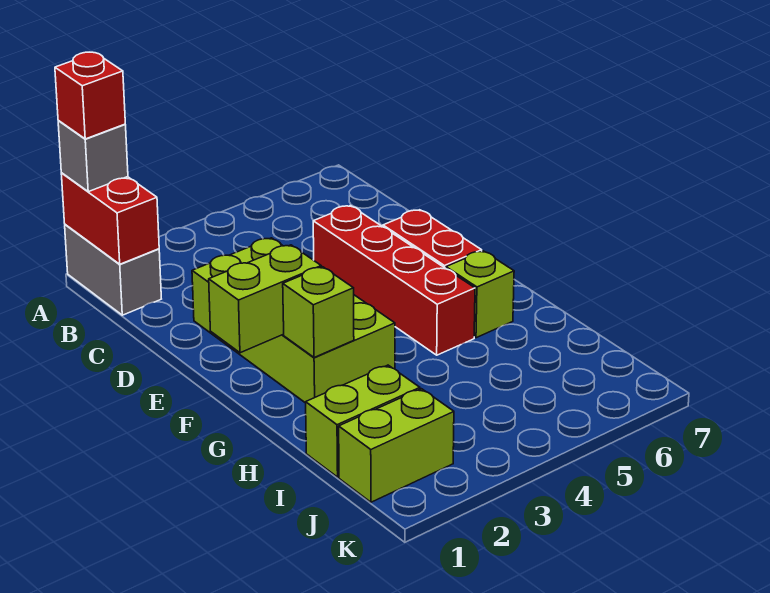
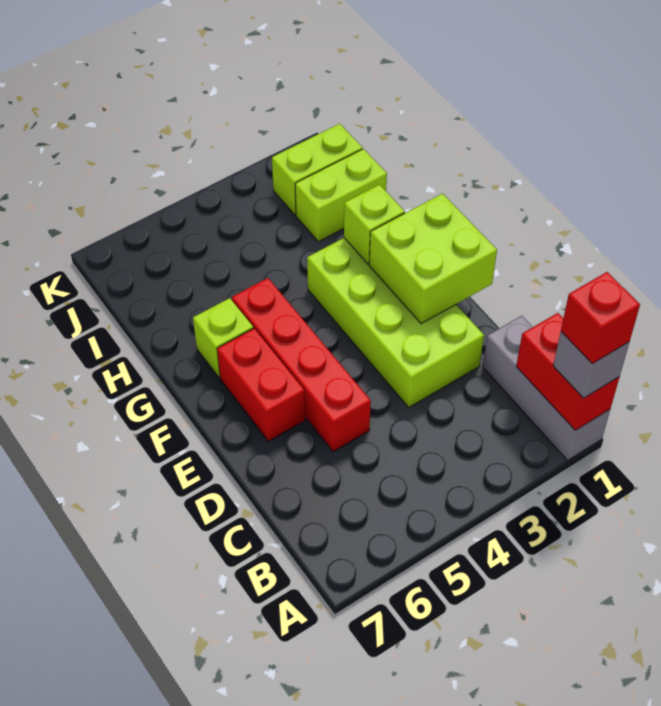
grey brick A1:B1 level 1 -> grey brick A1:C1 level 1
lime brick F1:F2 level 2 -> lime brick E1:F2 level 2

